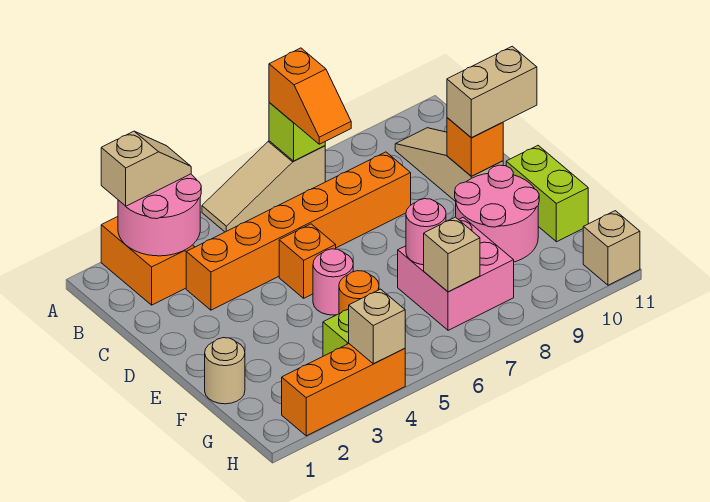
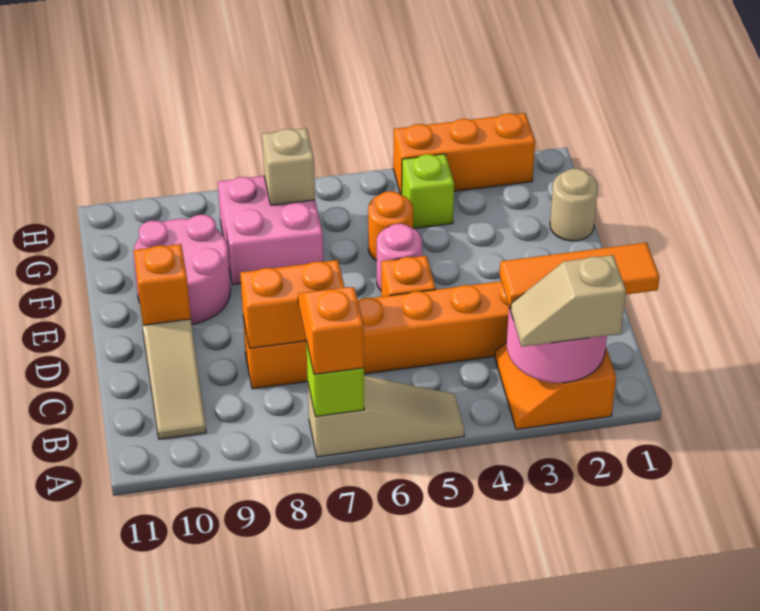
none -> orange tile B1:B3 level 3
none -> orange brick C7:C8 level 2
tan brick D10:D11 level 3 -> none
lime brick E11:F11 level 1 -> none
pink round brick F7 level 2 -> none
tan brick H4 level 2 -> none
tan brick H11 level 1 -> none

